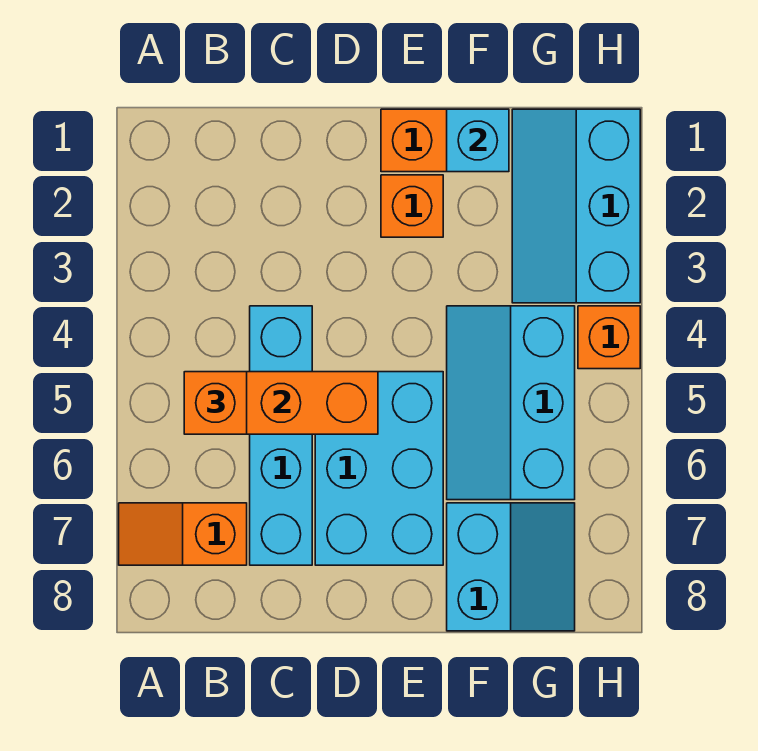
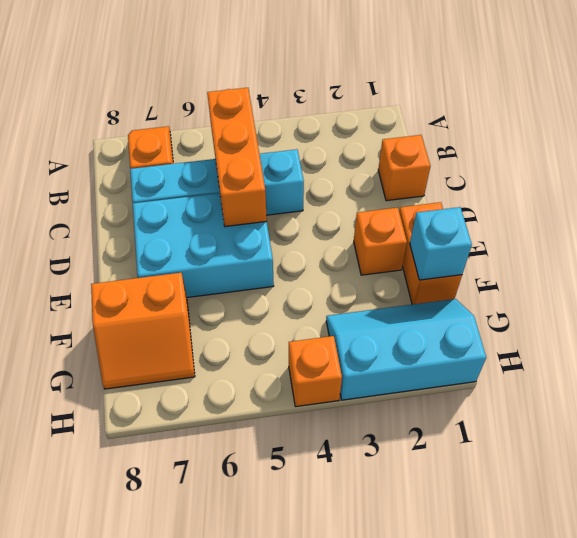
orange brick B5 level 3 -> orange brick C1 level 1
cyan slope F4:G6 level 1 top G -> none
cyan slope F7:G8 level 1 top F -> orange slope F7:G8 level 1 top F

